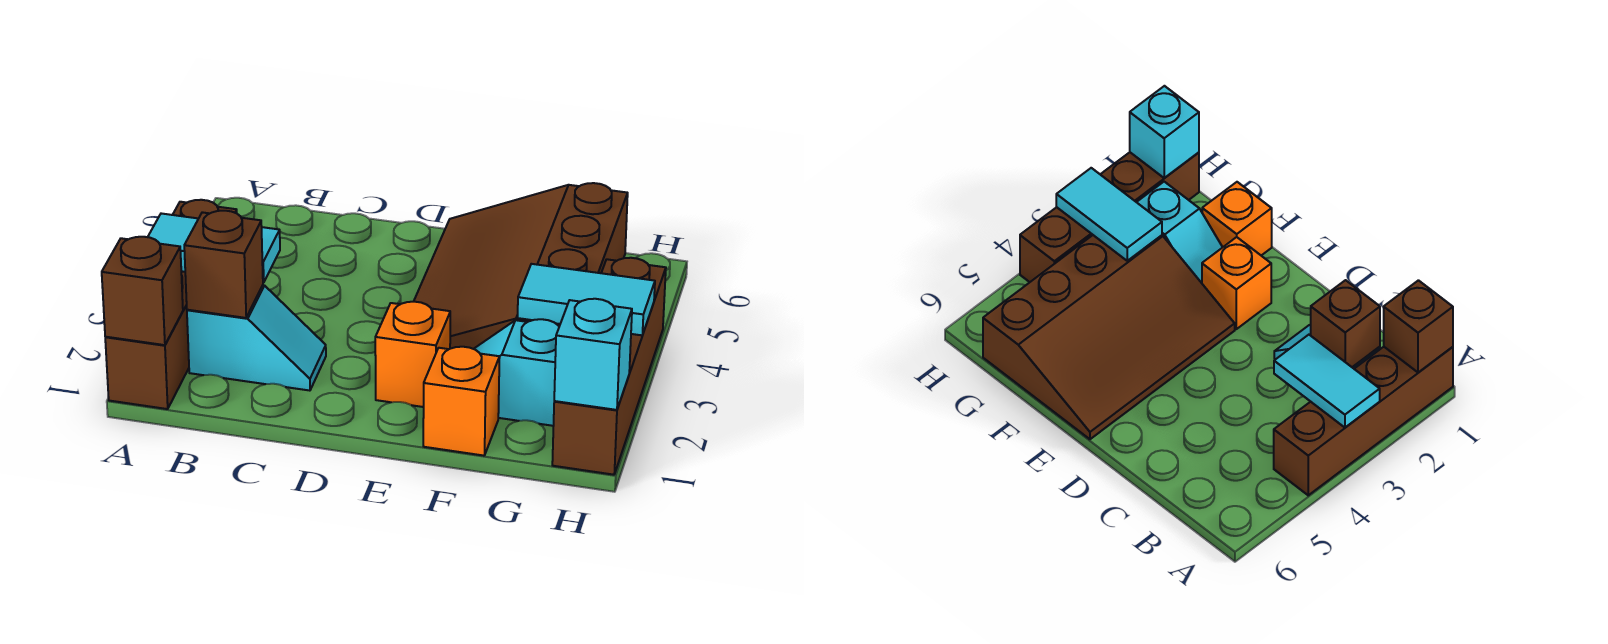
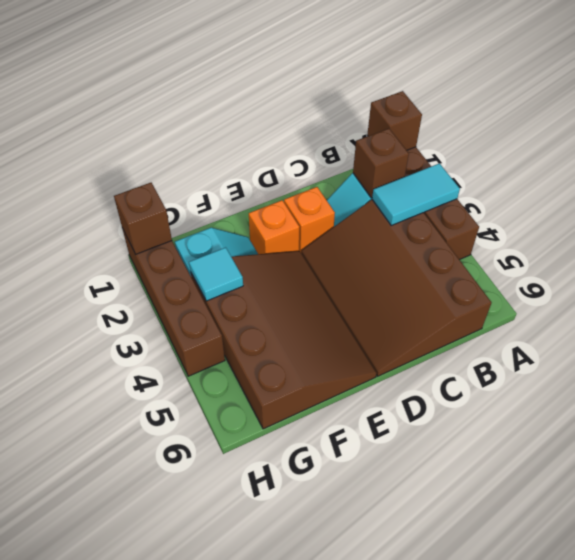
none -> brown slope B3:D6 level 1 top B
orange brick F1 level 1 -> orange brick D2 level 1
cyan tile G3:H3 level 2 -> cyan tile G3 level 2
cyan brick H1 level 2 -> brown brick H1 level 2

